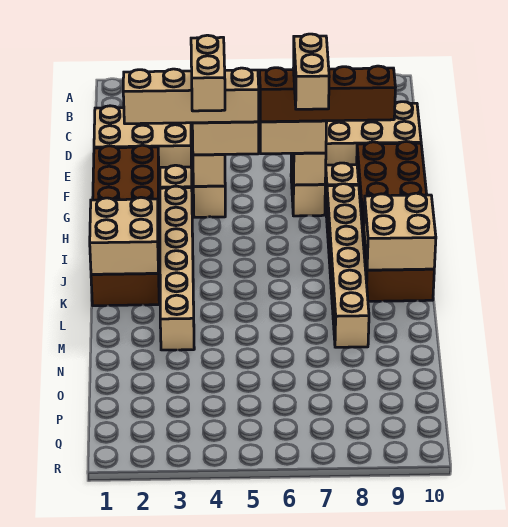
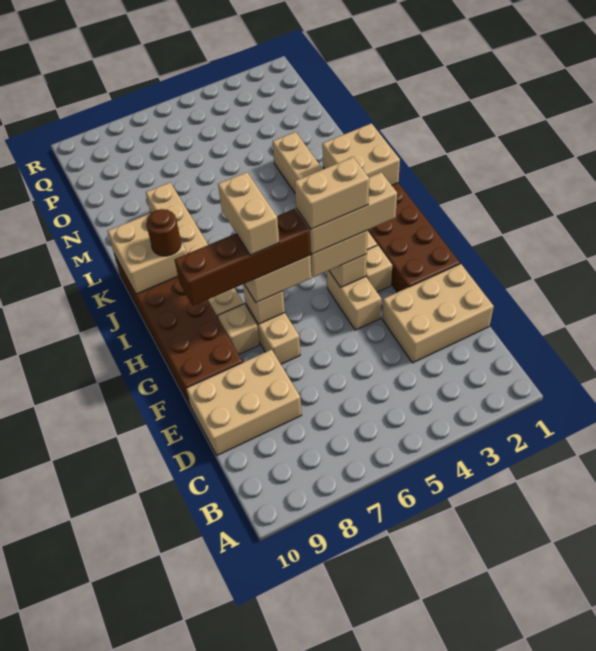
tan brick G2:G5 level 4 -> tan brick G3:G5 level 4
tan brick G4:H4 level 5 -> tan brick G4:G5 level 5
none -> brown round brick J9 level 3

